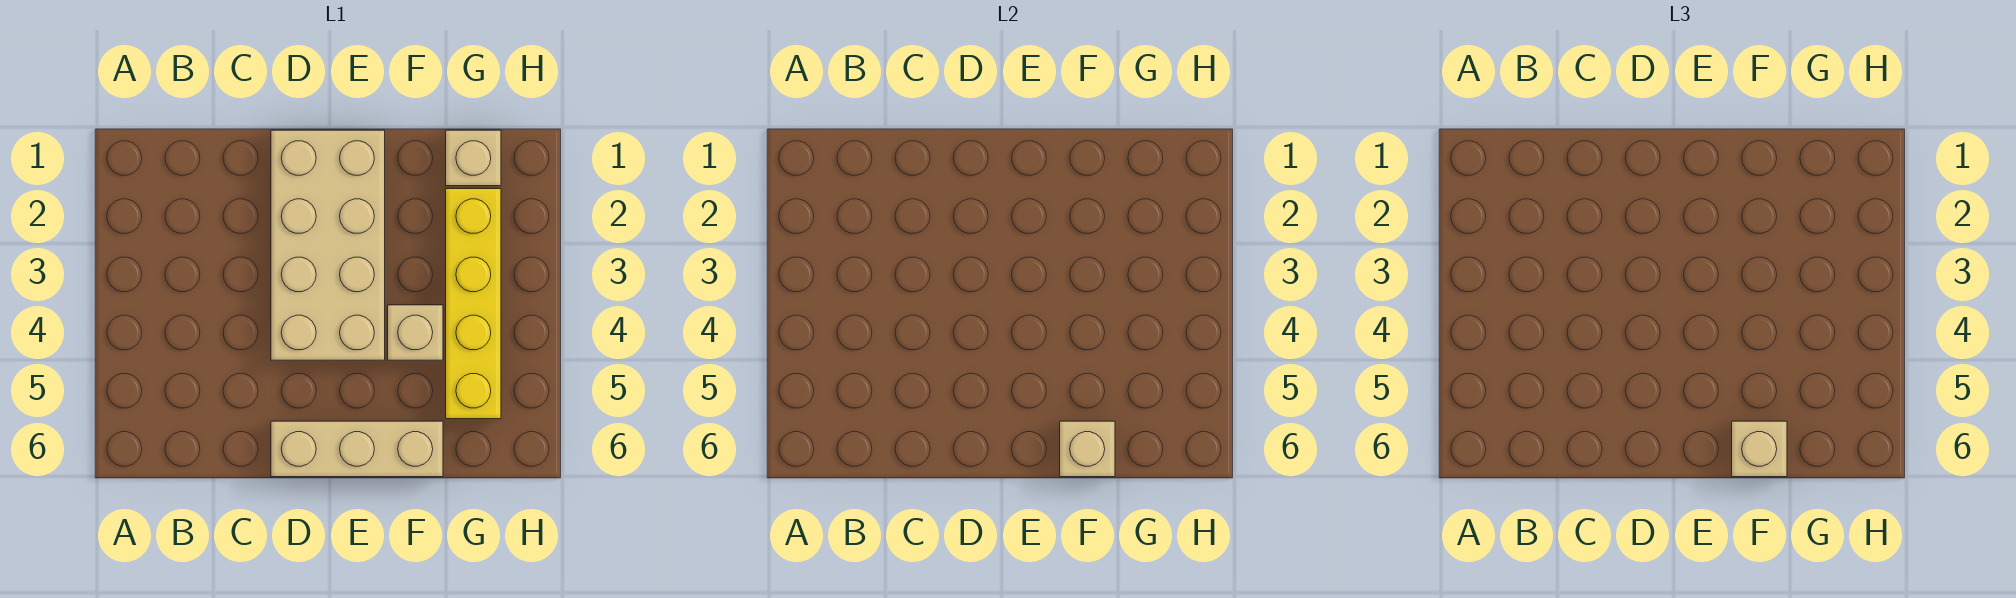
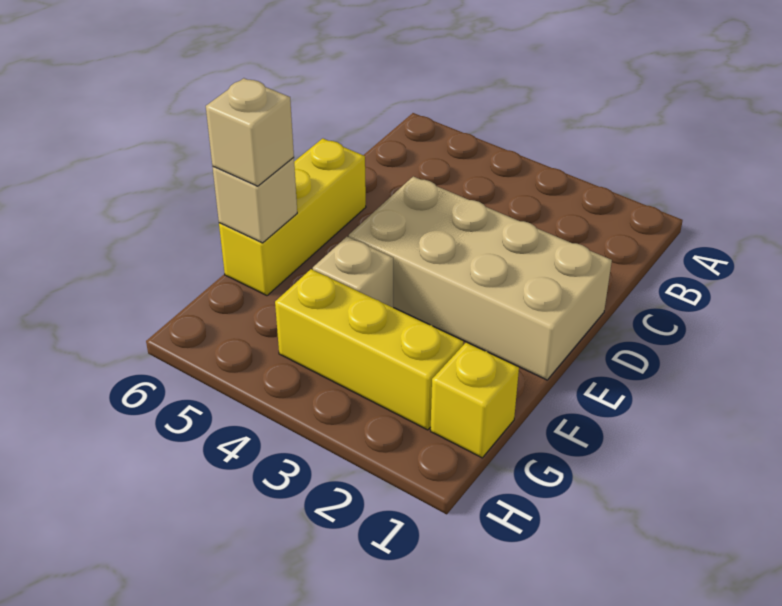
tan brick D6:F6 level 1 -> yellow brick D6:F6 level 1
tan brick G1 level 1 -> yellow brick G1 level 1
yellow brick G2:G5 level 1 -> yellow brick G2:G4 level 1

